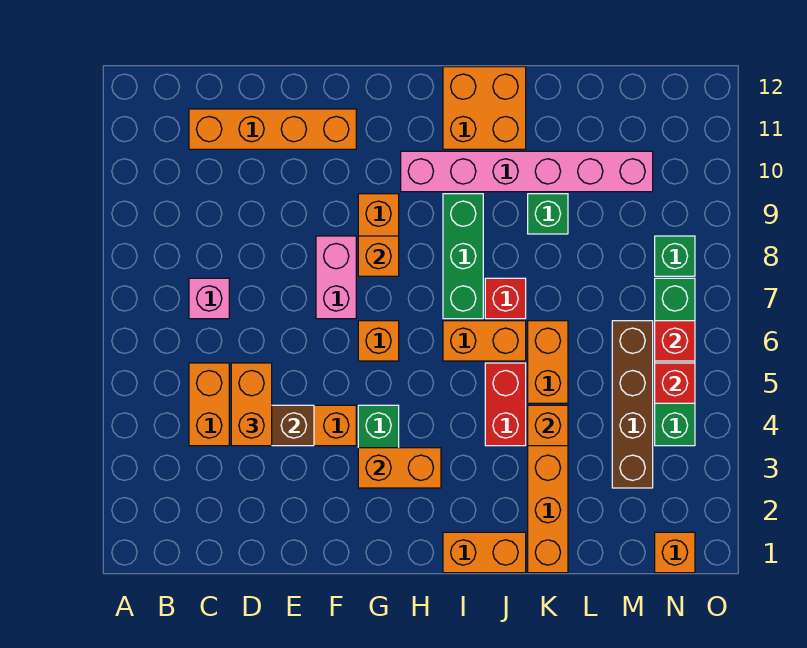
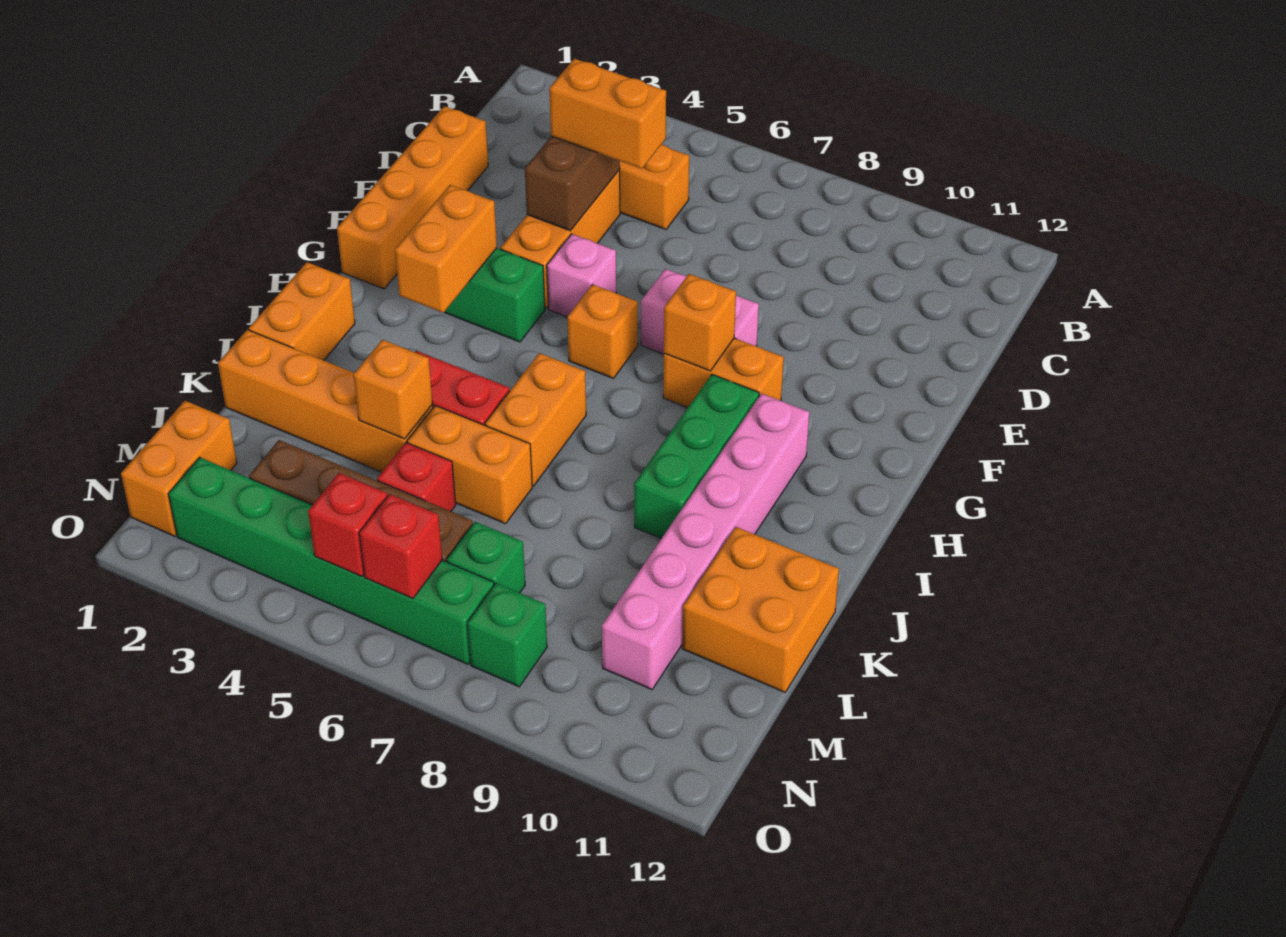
pink brick C7 level 1 -> pink brick F5 level 1
orange brick C11:F11 level 1 -> orange brick D1:G1 level 1
green brick I7:I9 level 1 -> green brick H9:J9 level 1
orange brick I11:J12 level 1 -> orange brick K11:L12 level 1
red brick J7 level 1 -> red brick L5 level 1
green brick K9 level 1 -> green brick M7 level 1
orange brick N1 level 1 -> orange brick M1:N1 level 1
green brick N4:N7 level 1 -> green brick N2:N7 level 1

